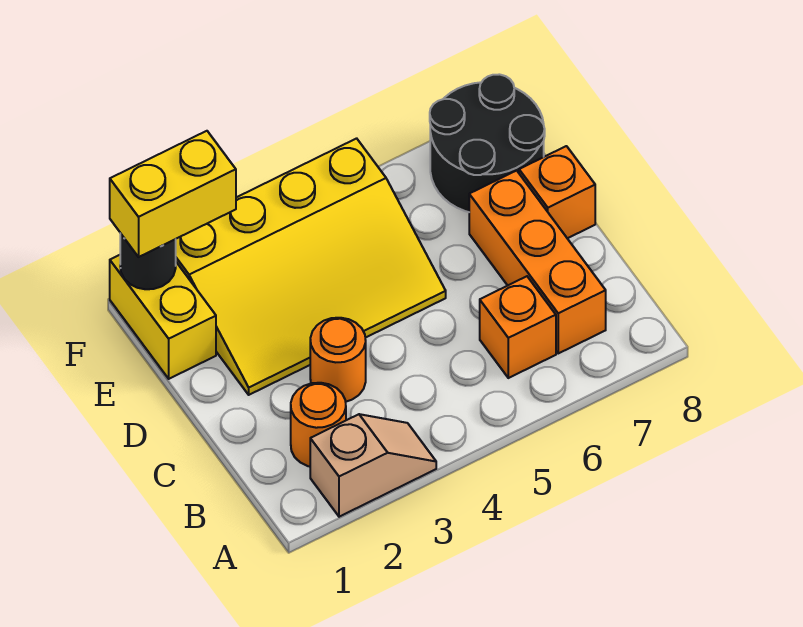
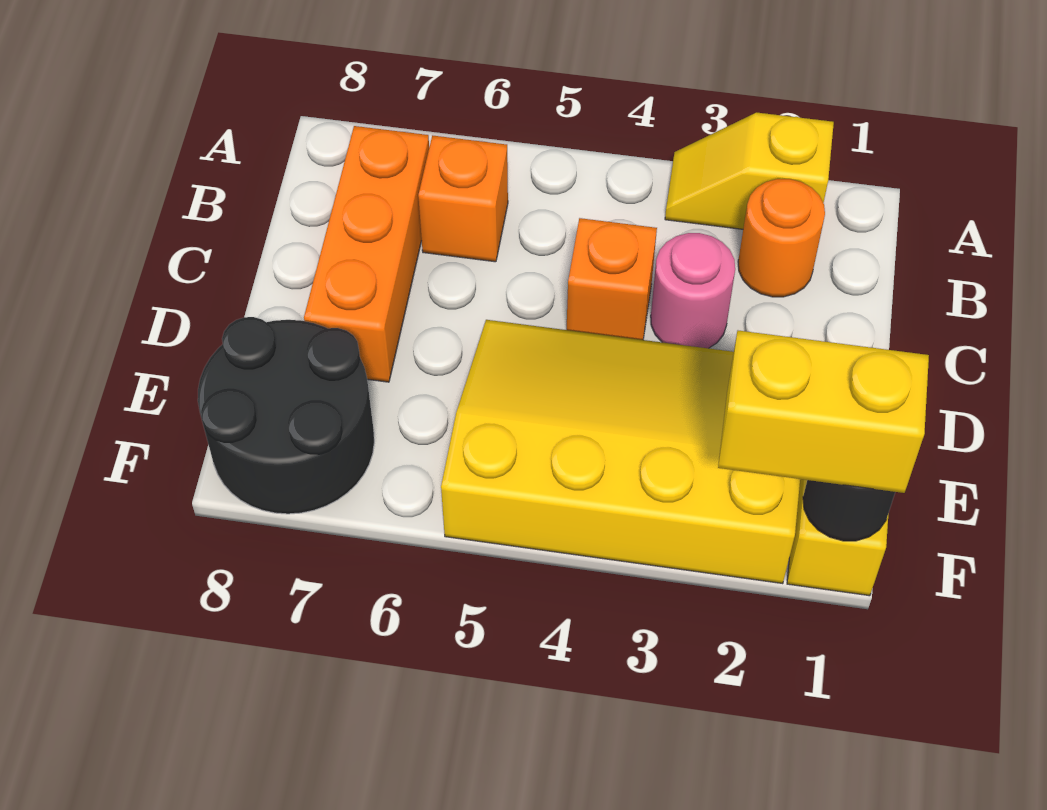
tan slope A2:A3 level 1 top 2 -> yellow slope A2:A3 level 1 top 2
orange round brick C3 level 1 -> pink round brick C3 level 1
orange brick D8 level 1 -> orange brick C4 level 1

